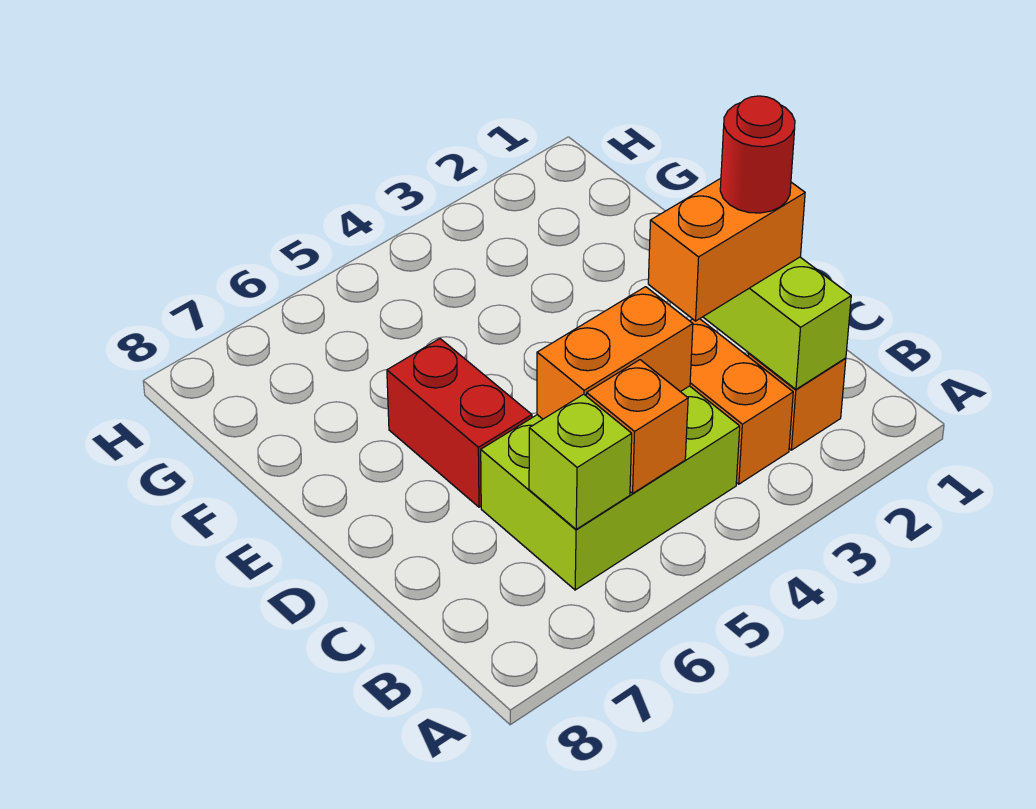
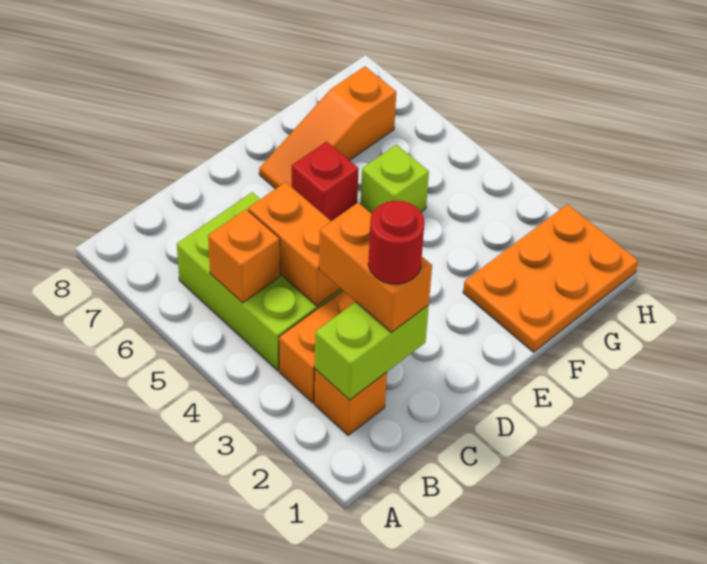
lime brick B6 level 2 -> lime brick F5 level 1
red brick D6:E6 level 1 -> red brick E6 level 1
none -> orange slope E7:G7 level 1 top G
none -> orange plate F1:H2 level 1

